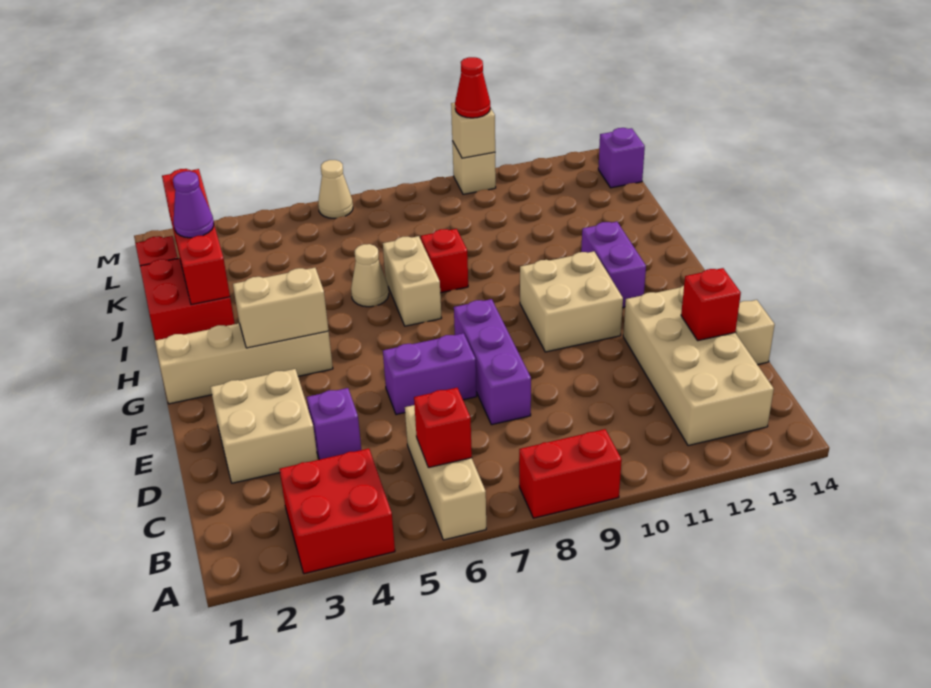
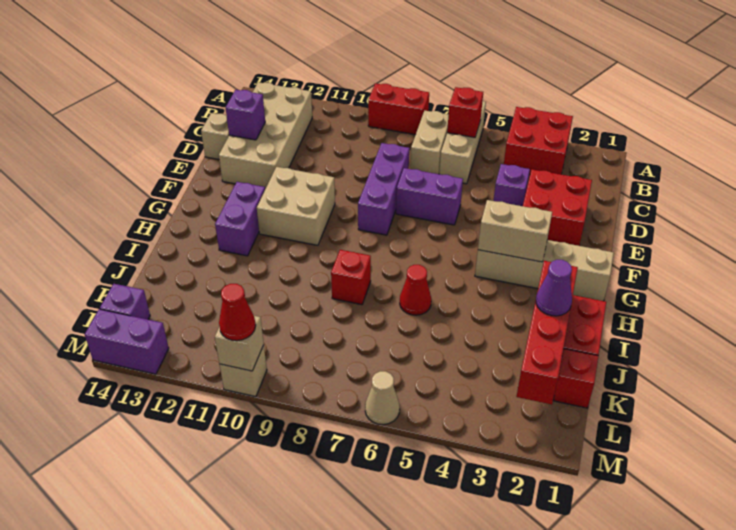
tan brick D2:E3 level 1 -> red brick D2:E3 level 1
red brick D13 level 2 -> purple brick D13 level 2
tan brick H7:I7 level 1 -> tan brick B7:C7 level 1
tan cone I6 level 1 -> red cone I6 level 1
none -> purple brick M13:M14 level 1

